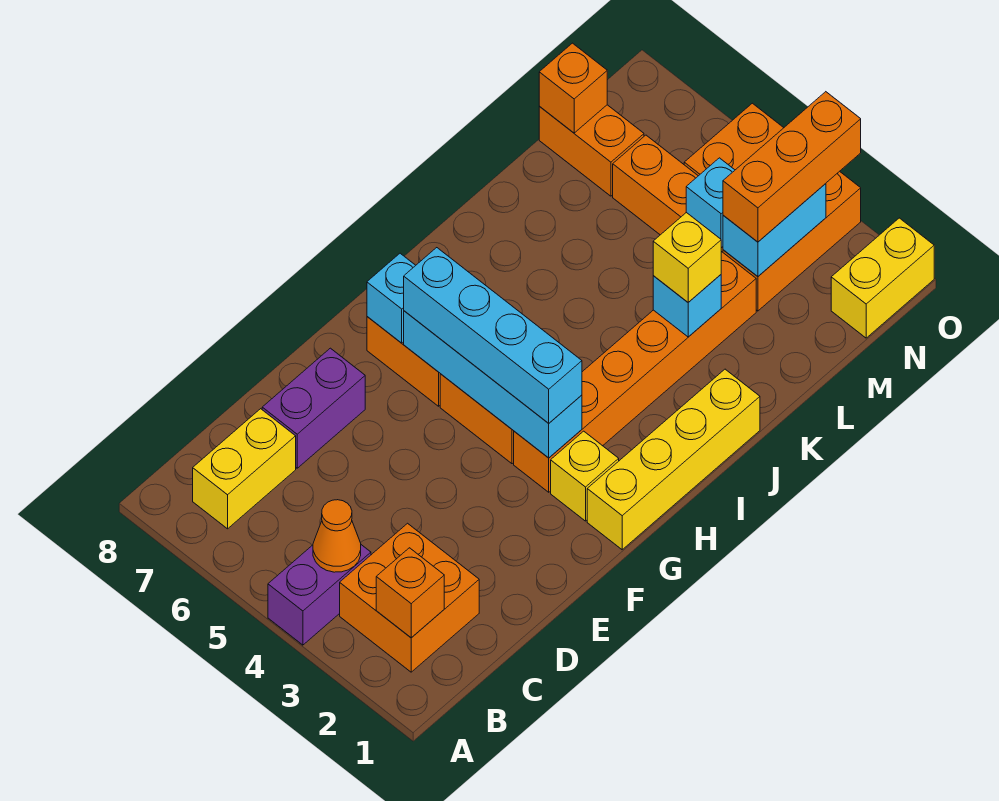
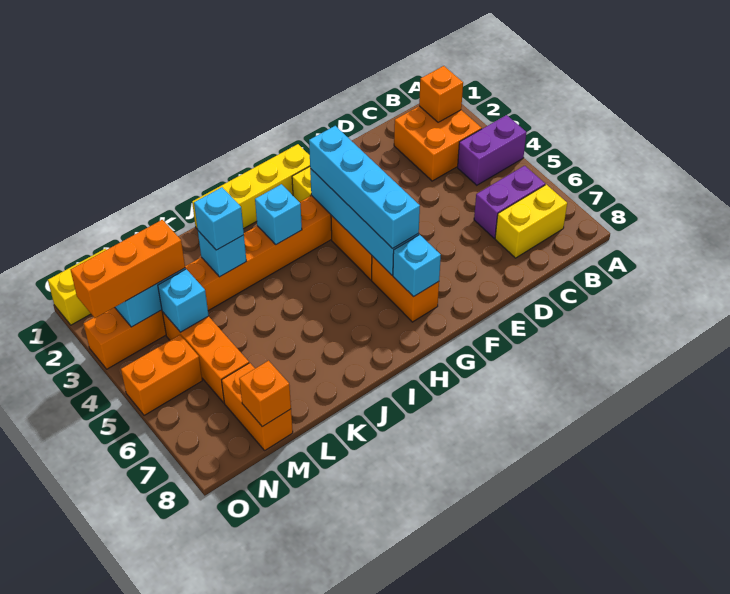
orange cone B4 level 2 -> none
purple brick D7:E7 level 1 -> purple brick B6:C6 level 1
none -> cyan brick I3 level 2
yellow brick K3 level 3 -> cyan brick K3 level 3

